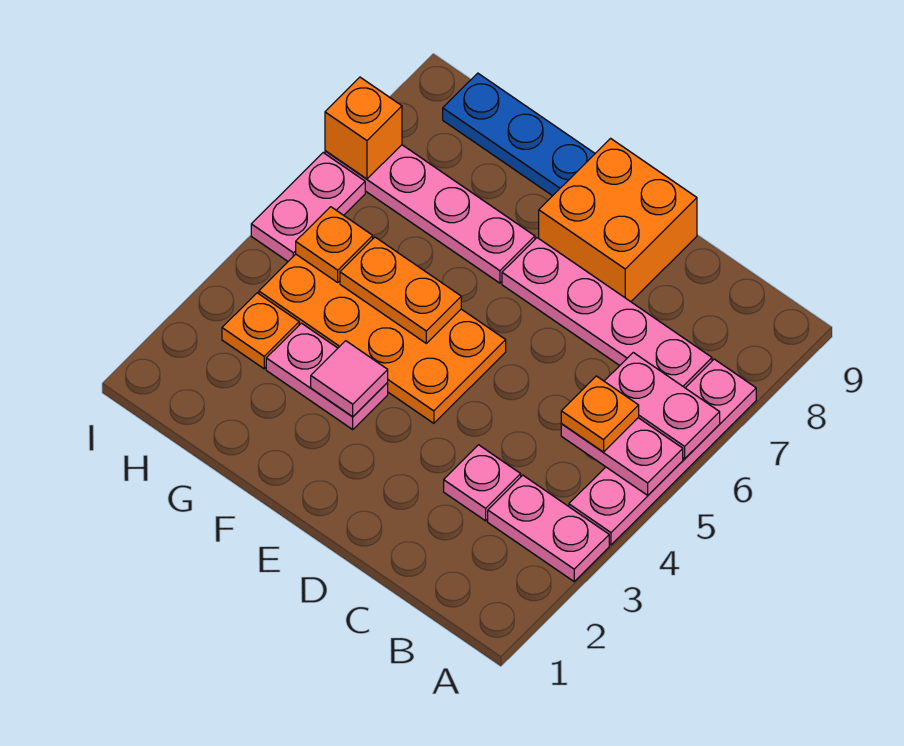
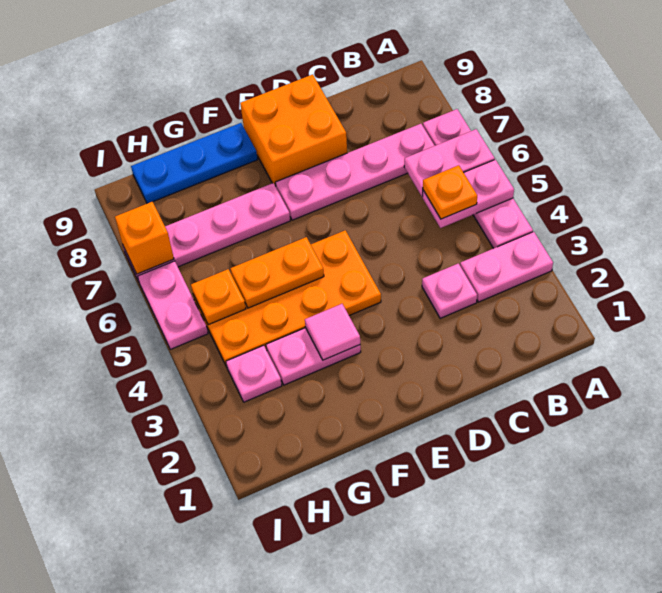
orange plate H3 level 1 -> pink plate H3 level 1

